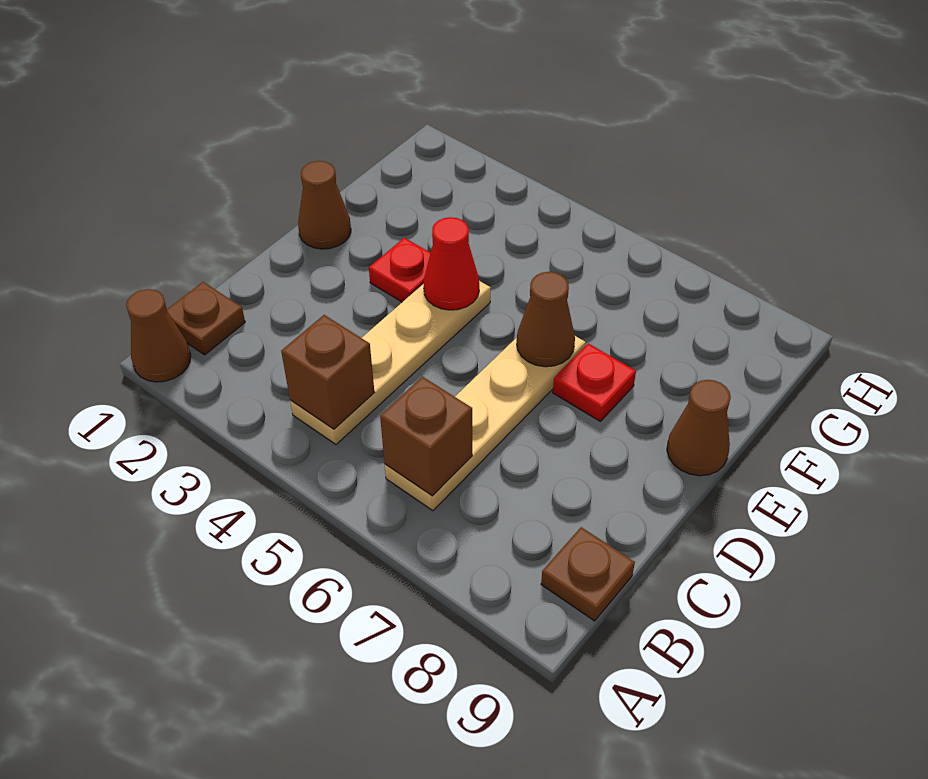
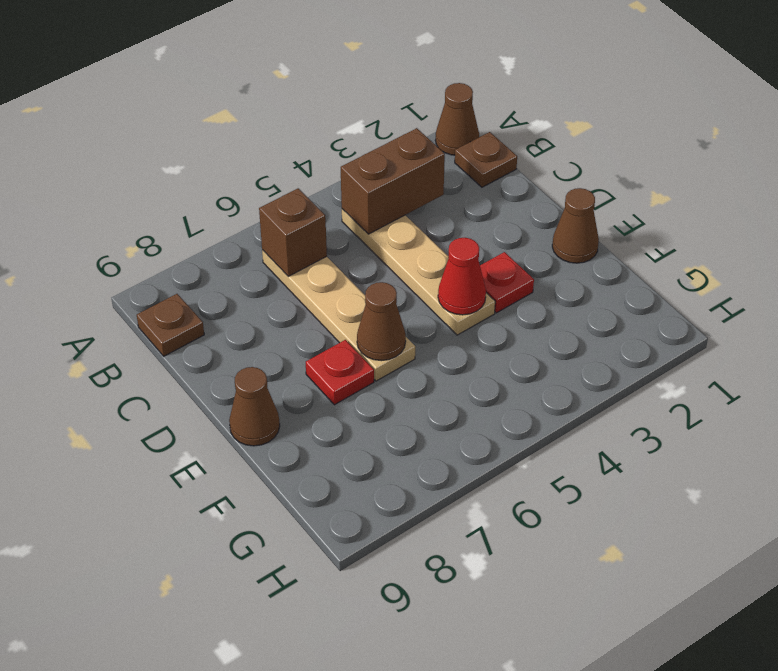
brown brick B4 level 2 -> brown brick B3:B4 level 2

